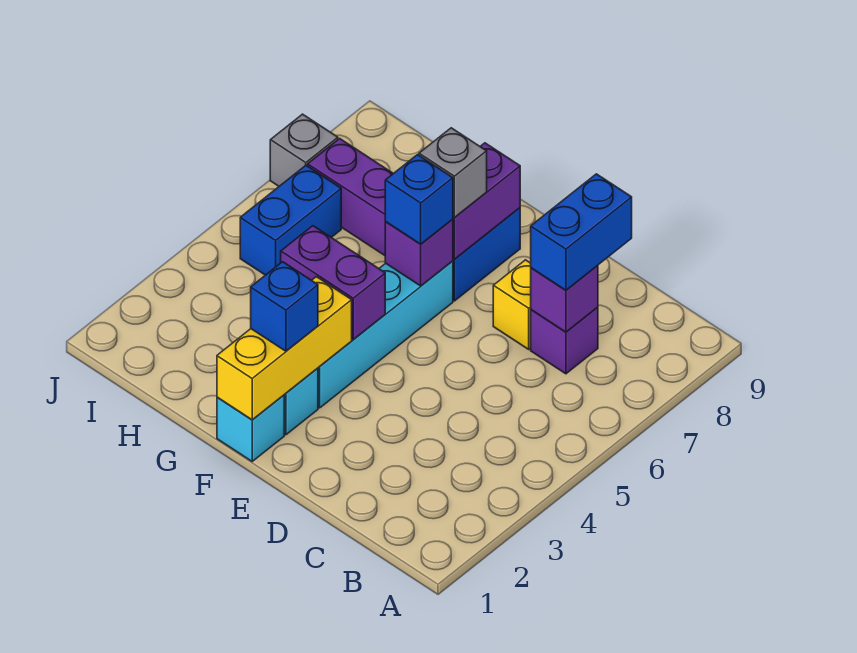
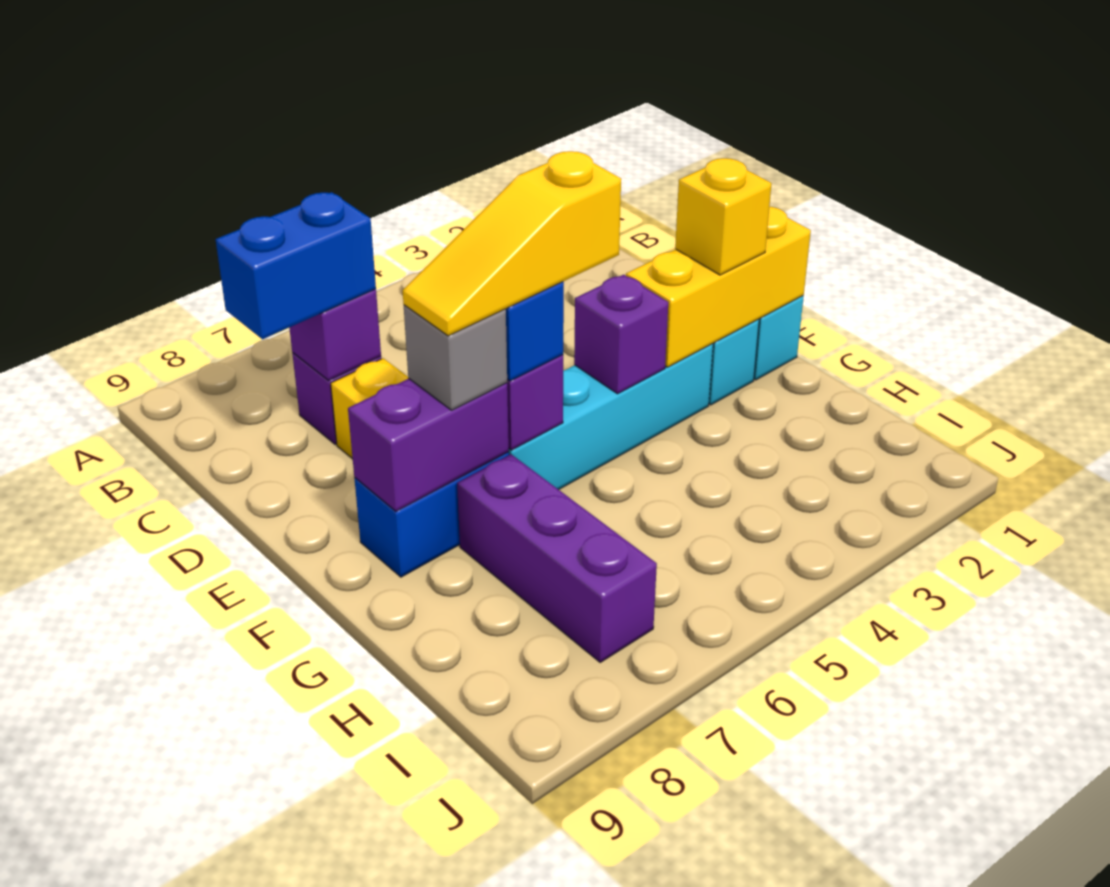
blue brick F2 level 3 -> yellow brick F2 level 3
purple brick F4:G4 level 2 -> purple brick F4 level 2
none -> yellow slope F5:F7 level 4 top 5
blue brick I5:I6 level 1 -> none
grey brick J7 level 1 -> none

